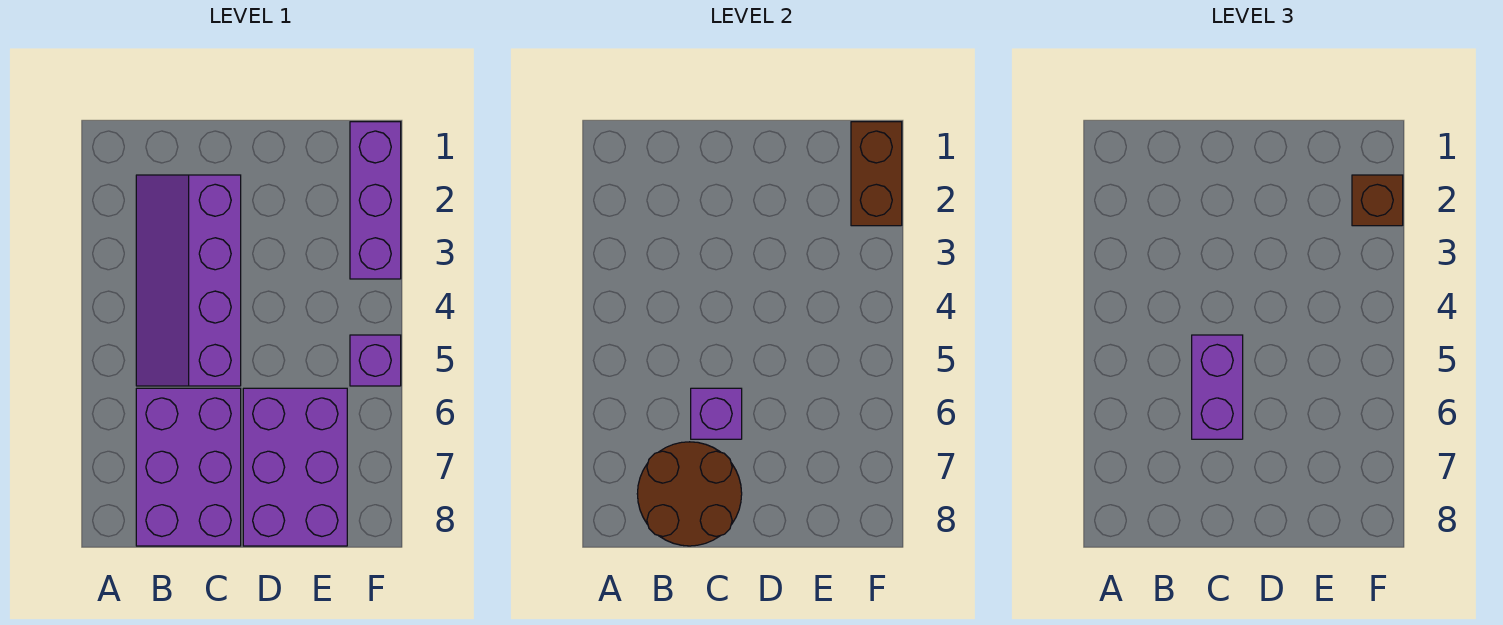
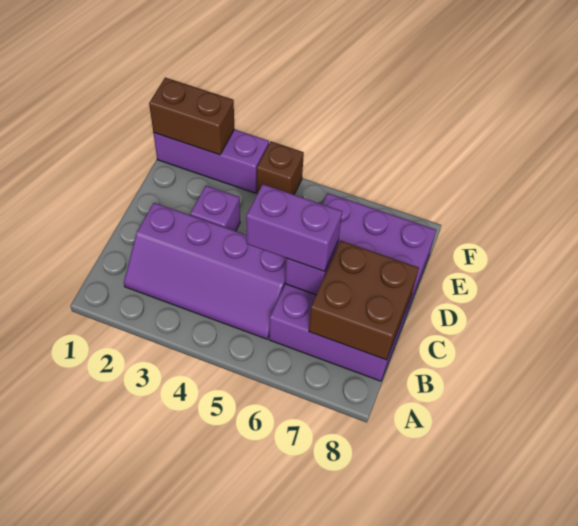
brown round brick B7:C8 level 2 -> brown brick B7:C8 level 2
brown brick F2 level 3 -> brown brick F4 level 1
purple brick F5 level 1 -> purple brick D3 level 1

